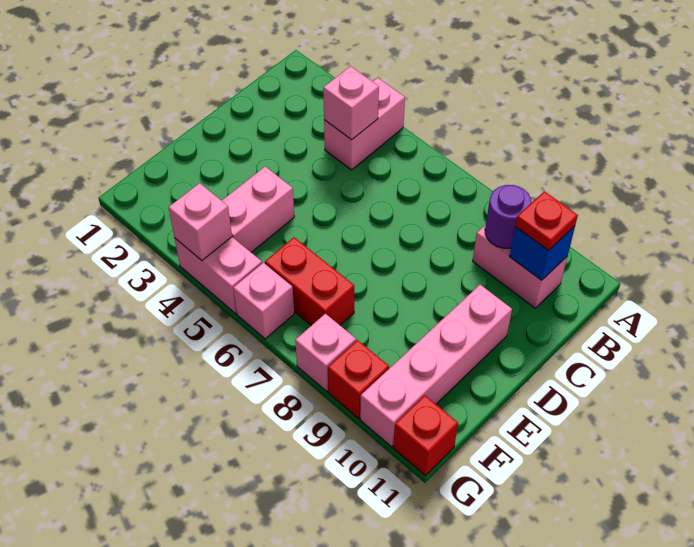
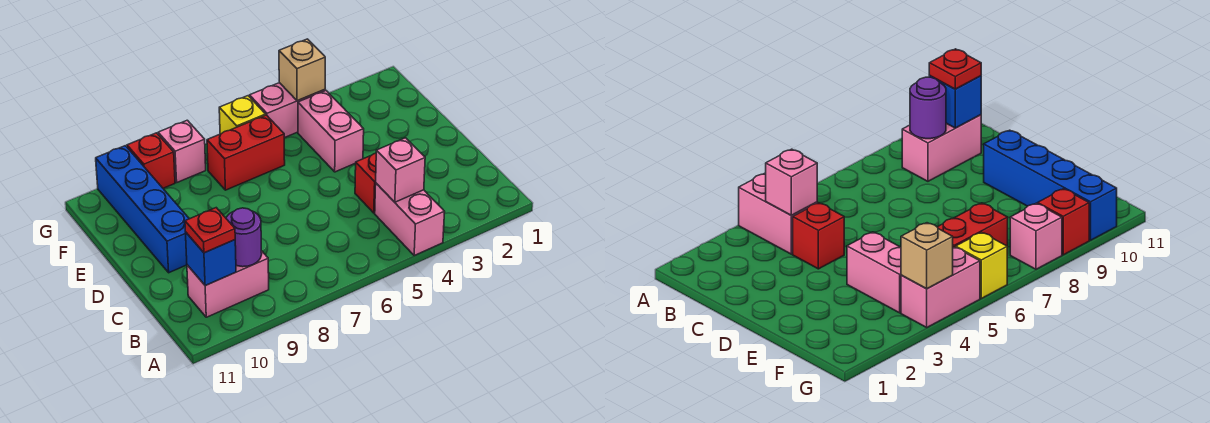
pink brick D10:G10 level 1 -> blue brick D10:G10 level 1
pink brick G4 level 2 -> tan brick G4 level 2
pink brick G6 level 1 -> yellow brick G6 level 1
red brick G11 level 1 -> red brick C4 level 1

